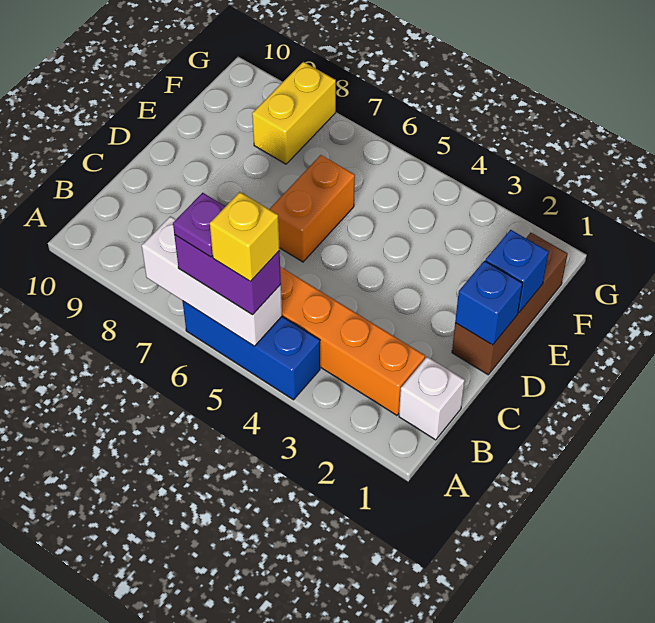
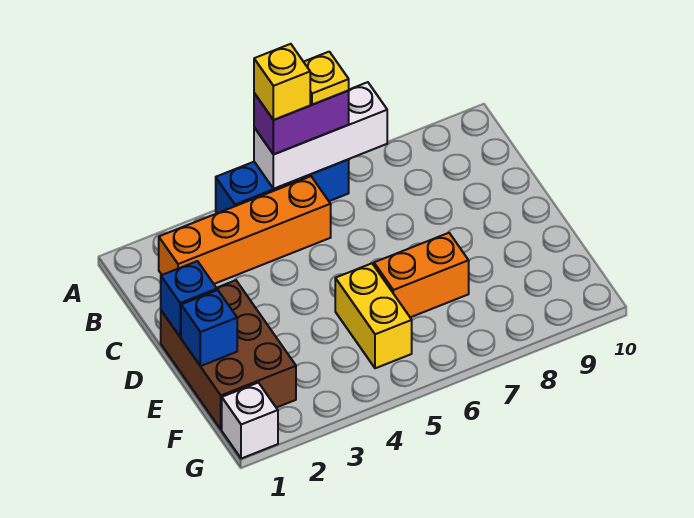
purple plate A6 level 4 -> yellow plate A6 level 4
white brick B1 level 1 -> white brick G1 level 1
brown brick D1:F1 level 1 -> brown brick D1:F2 level 1
orange brick D6:E6 level 1 -> orange brick E6:E7 level 1
yellow brick F8:G8 level 1 -> yellow brick E5:F5 level 1

